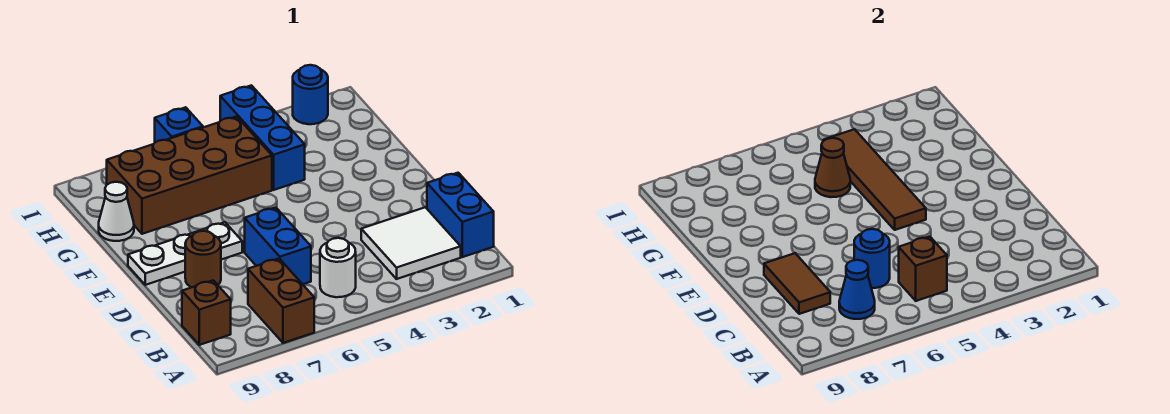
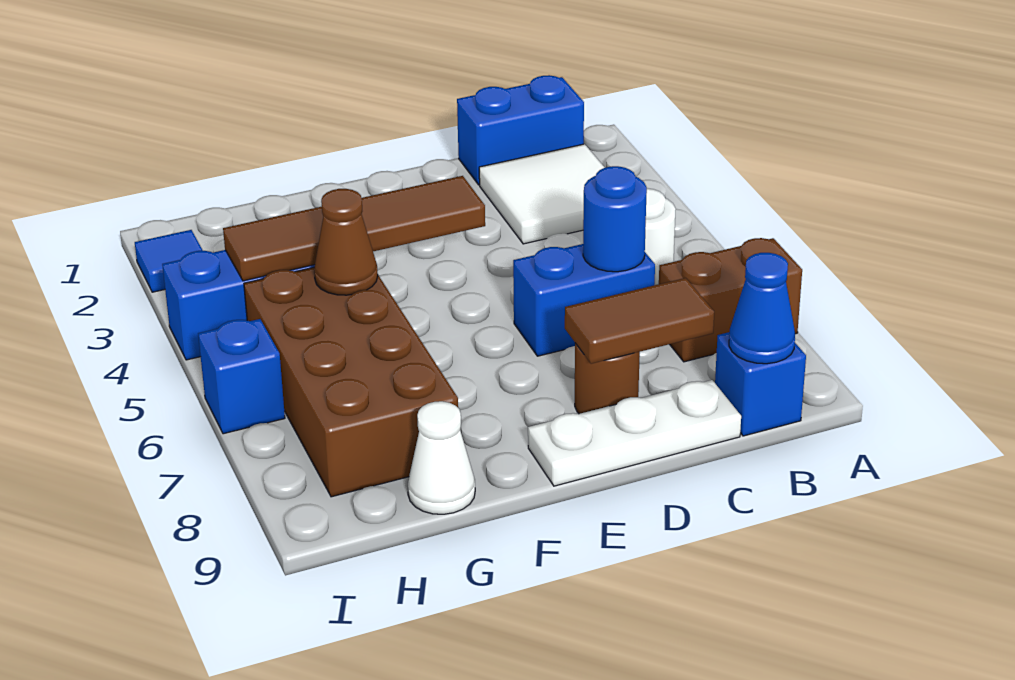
brown brick B5 level 2 -> none
blue cone B7 level 2 -> blue cone B9 level 2
brown brick B9 level 1 -> blue brick B9 level 1
white plate E7:E9 level 1 -> white plate C9:E9 level 1
blue round brick I2 level 1 -> blue tile I2 level 1

